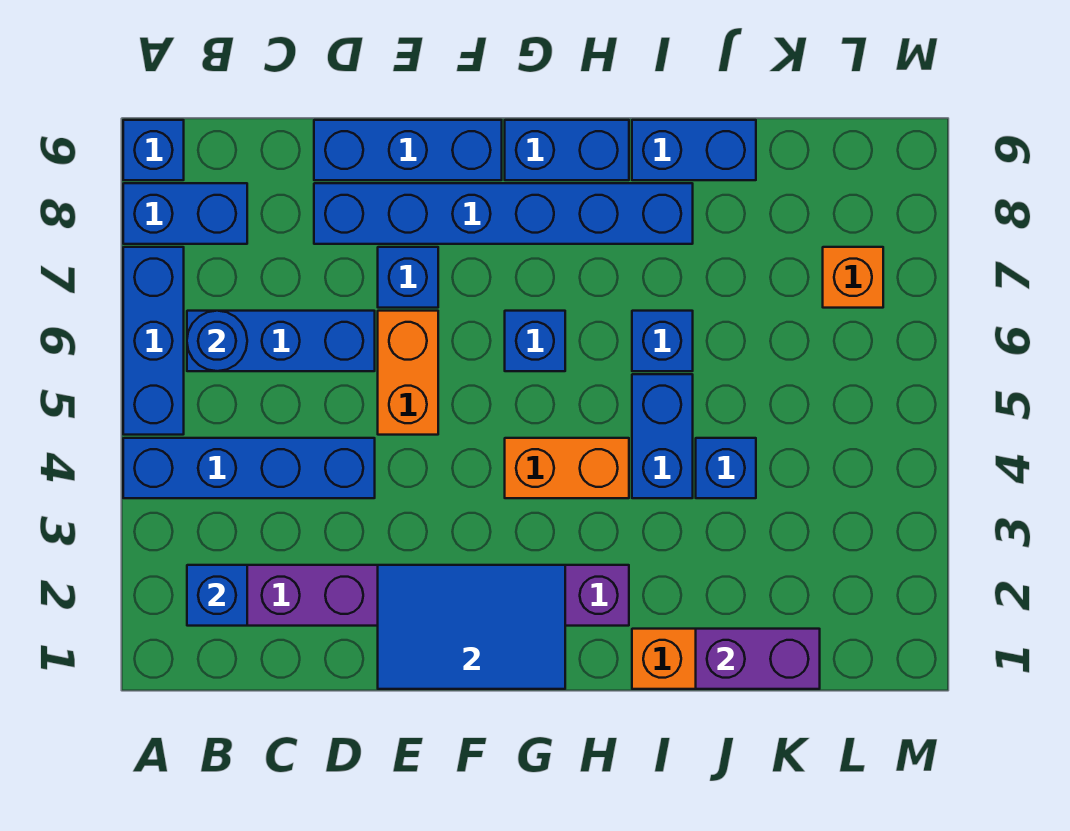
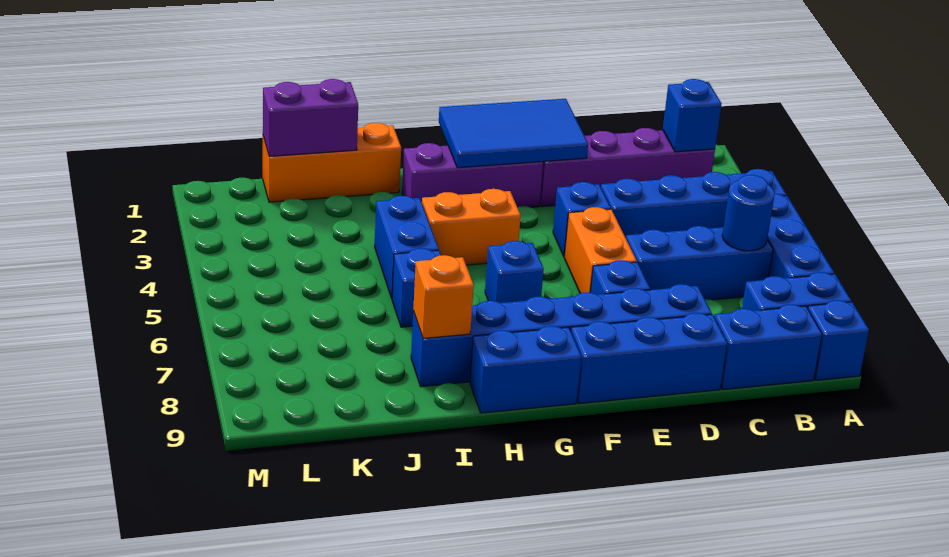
blue brick I9:J9 level 1 -> blue brick B9:C9 level 1
blue brick J4 level 1 -> blue brick E4 level 1
orange brick L7 level 1 -> orange brick I8 level 2

